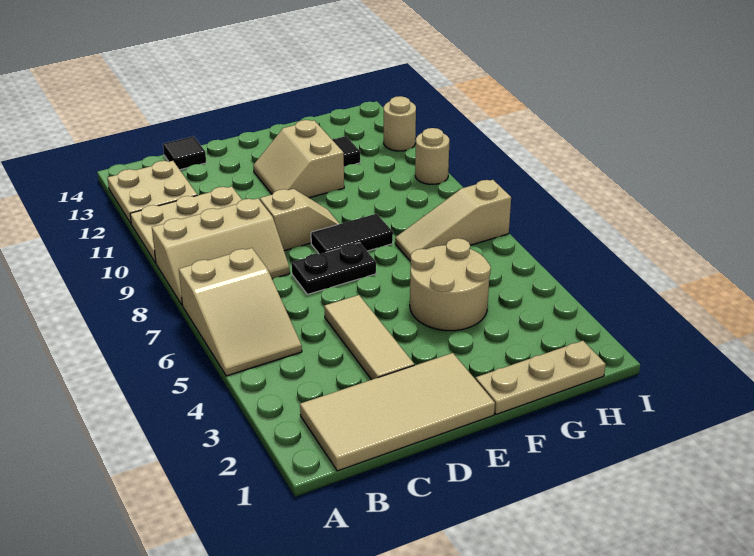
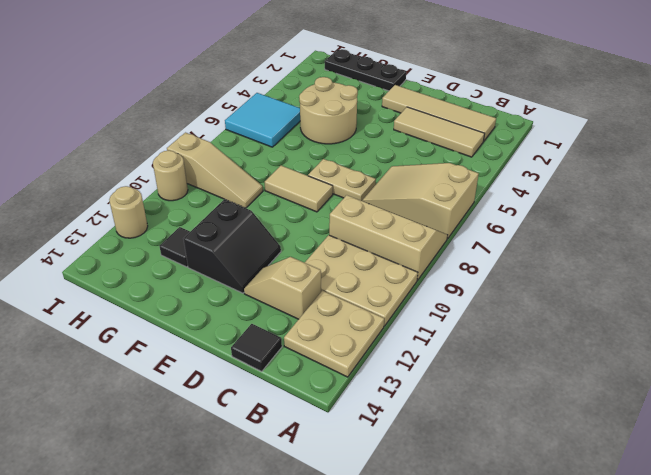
tan slope A5:B7 level 1 top 7 -> tan slope A6:C7 level 1 top A
tan tile B1:E2 level 1 -> tan tile B2:E2 level 1
tan tile D3:D5 level 1 -> tan tile B3:D3 level 1
black plate D7:E7 level 1 -> tan plate D7:E7 level 1
tan slope D9:E9 level 1 top D -> tan slope C12:D12 level 1 top C
black tile E8:F8 level 1 -> tan tile E8:F8 level 1
tan slope E11:F12 level 1 top F -> black slope E11:F12 level 1 top F
tan plate F1:H1 level 1 -> black plate F1:H1 level 1
tan slope G7:I7 level 1 top I -> tan slope G9:I9 level 1 top I
none -> cyan tile H5:I6 level 1

